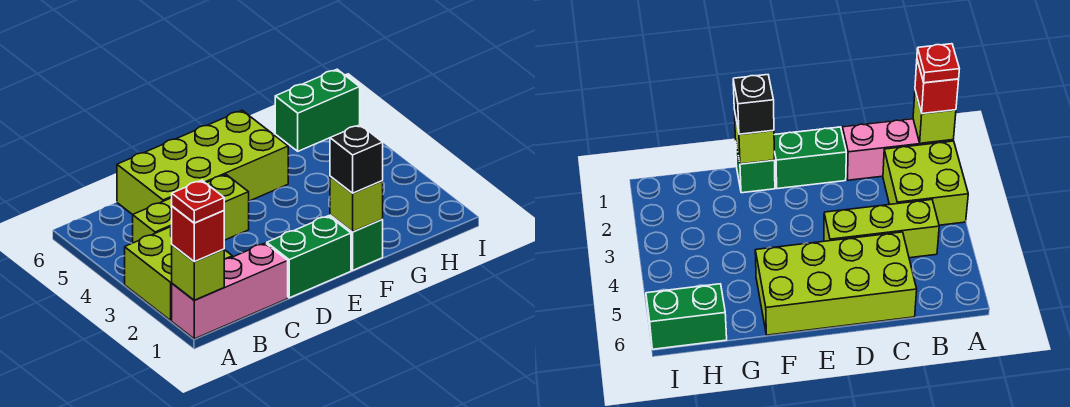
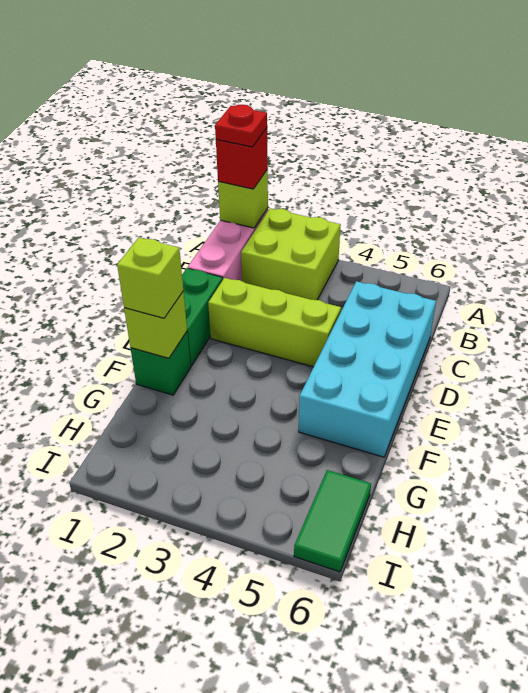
lime brick B4:D4 level 1 -> lime brick D2:D4 level 1
lime brick C5:F6 level 1 -> cyan brick C5:F6 level 1
black brick F1 level 3 -> lime brick F1 level 3
green brick H6:I6 level 1 -> green tile H6:I6 level 1

